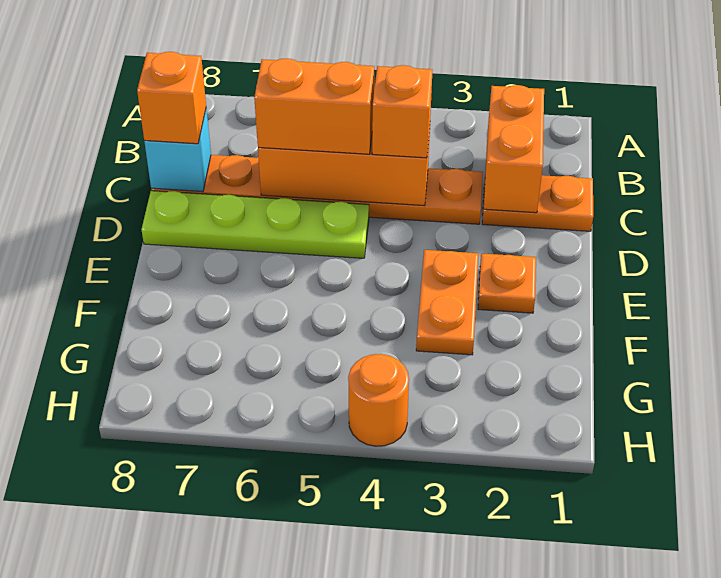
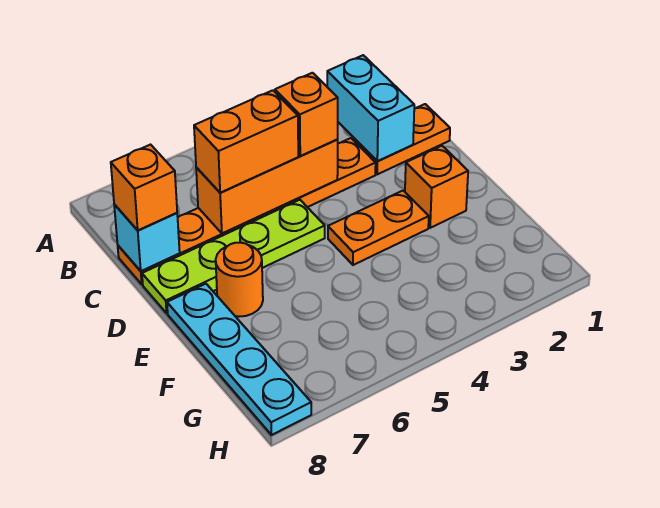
orange brick B2:C2 level 2 -> cyan brick B2:C2 level 2
orange plate E2 level 1 -> orange brick E2 level 1
orange plate E3:F3 level 1 -> orange plate E3:E4 level 1
none -> cyan plate E8:H8 level 1
orange round brick H4 level 1 -> orange round brick E7 level 1

